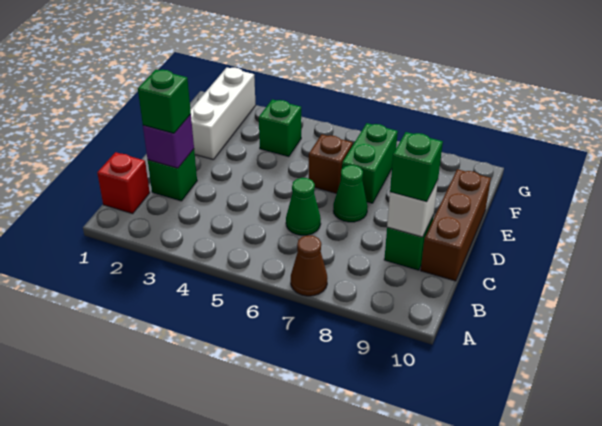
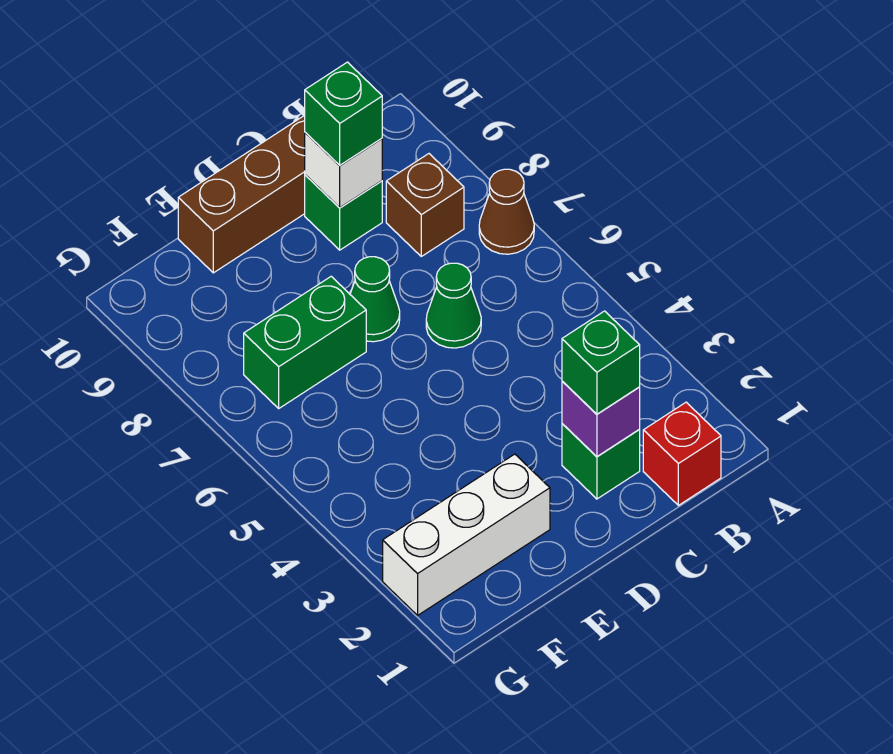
brown brick E6 level 1 -> brown brick B8 level 1
green brick F4 level 1 -> none

